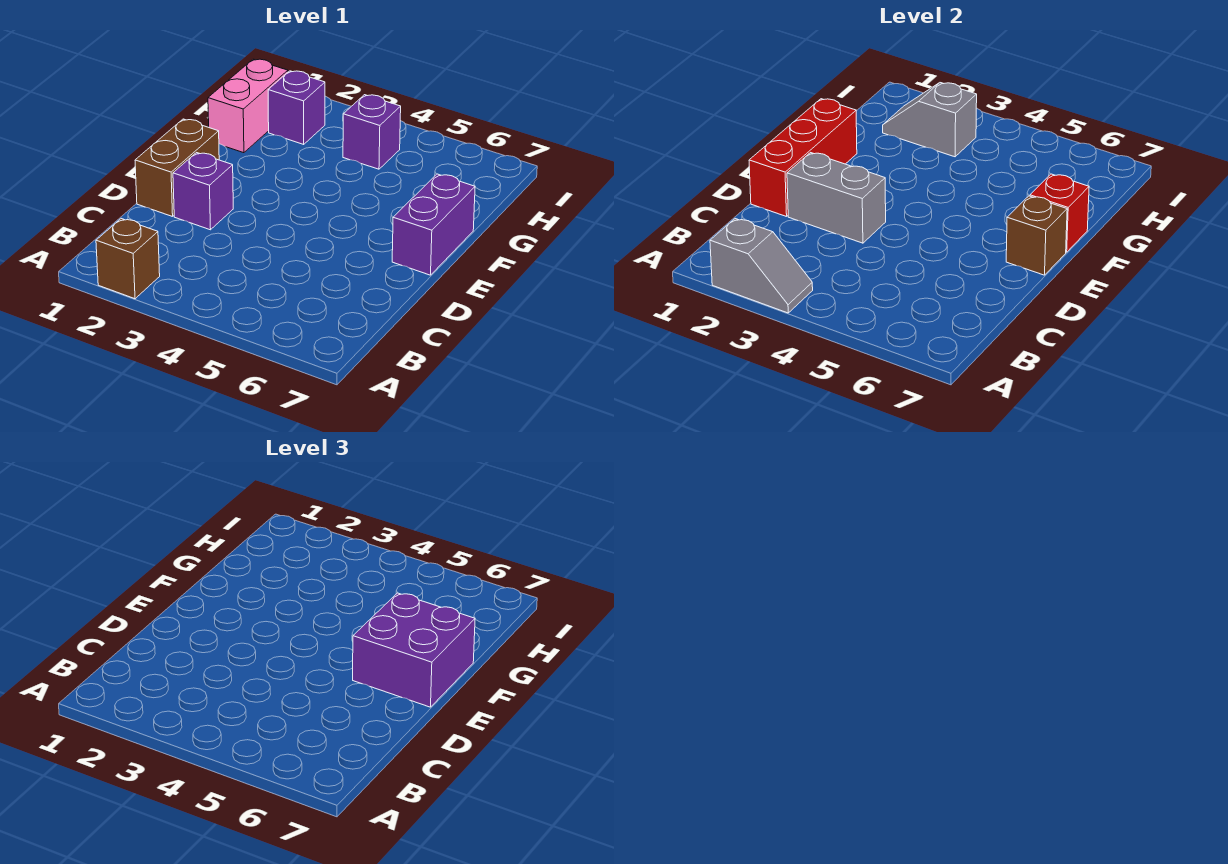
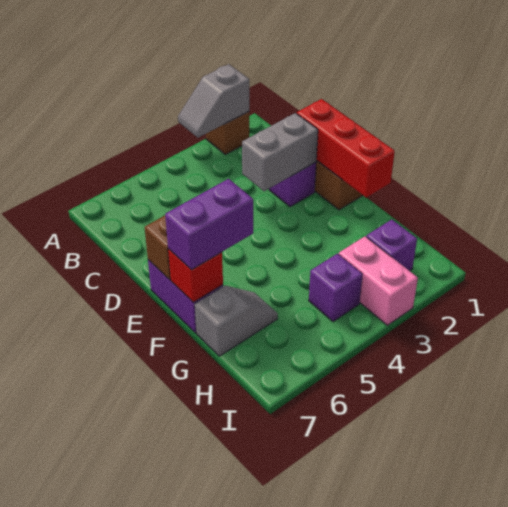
purple brick E6:F7 level 3 -> purple brick F6:F7 level 3
pink brick G1:H1 level 1 -> pink brick H3:I3 level 1
grey slope H2:H3 level 2 top 3 -> grey slope G6:G7 level 1 top 7

